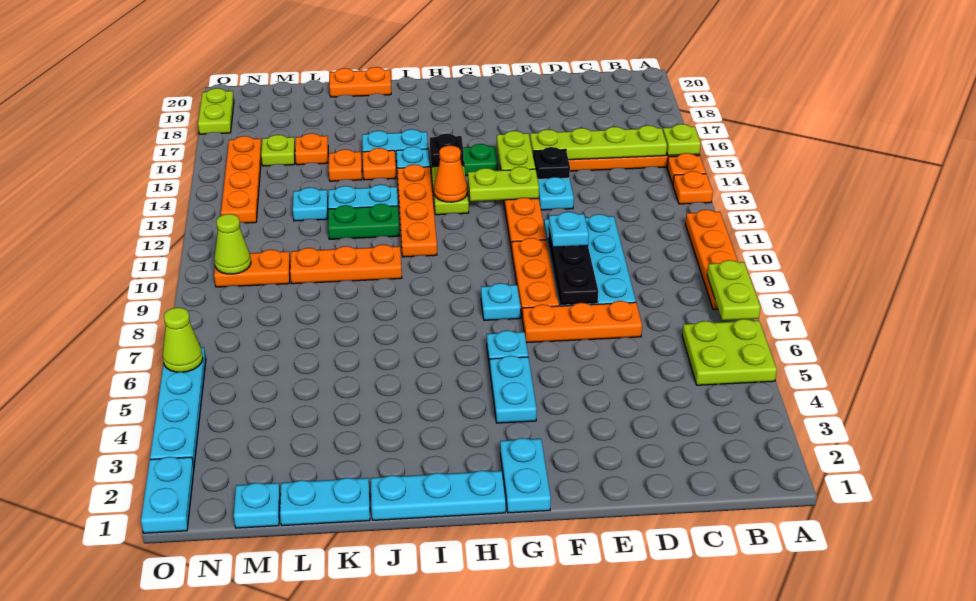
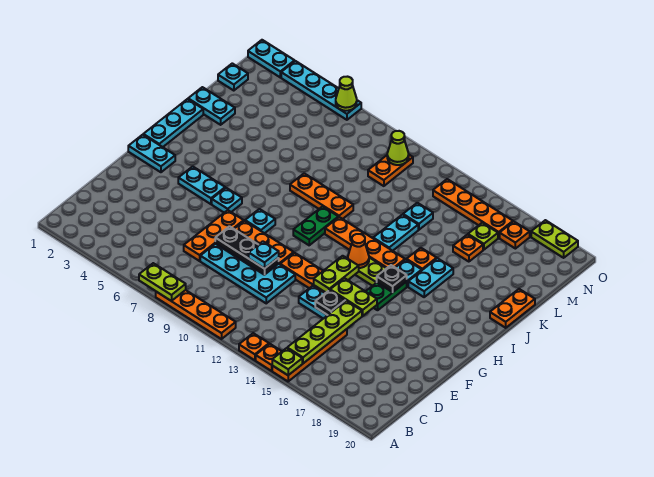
lime plate A5:B6 level 1 -> none
orange plate J10:L10 level 1 -> orange plate J8:J10 level 1
green plate J12:K12 level 1 -> green plate H10:I10 level 1
cyan plate K1:L1 level 1 -> cyan plate K1:K2 level 1
orange plate K15 level 1 -> orange plate N17 level 1

